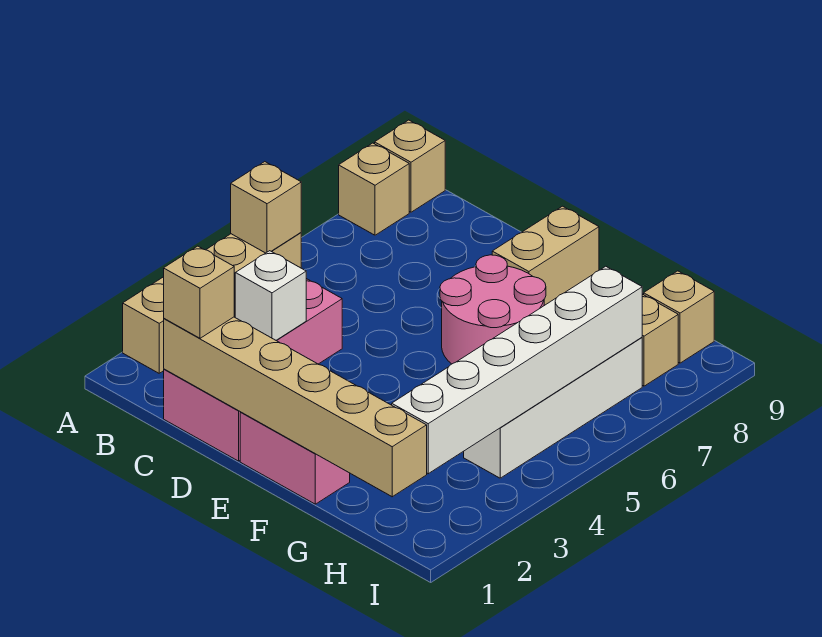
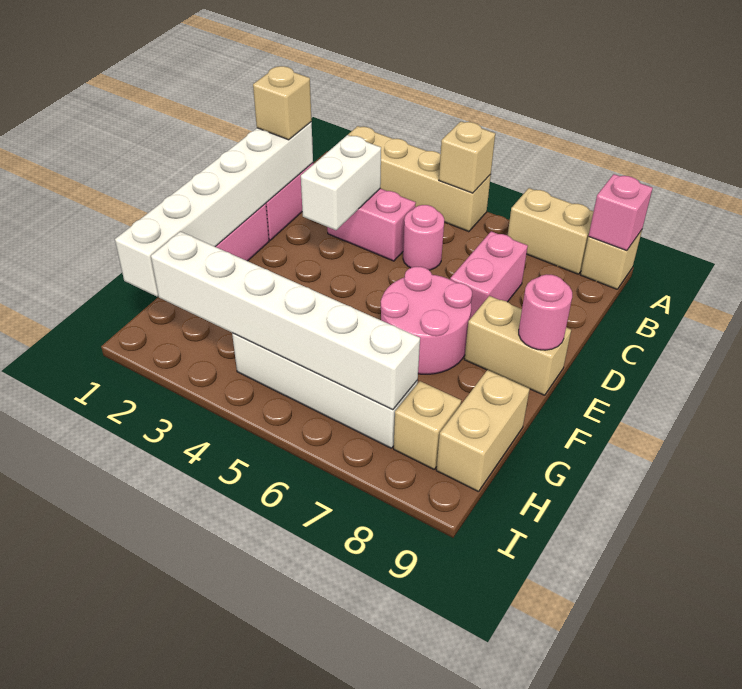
tan brick A8 level 1 -> tan brick A7:A8 level 1
none -> pink brick A9 level 2
tan brick C1:H1 level 2 -> white brick C1:H1 level 2
white brick C3 level 2 -> white brick C3:D3 level 2
none -> pink round brick C5 level 1
none -> pink brick C7:D7 level 1
none -> pink round brick E9 level 2
tan brick H9 level 1 -> tan brick G9:H9 level 1

